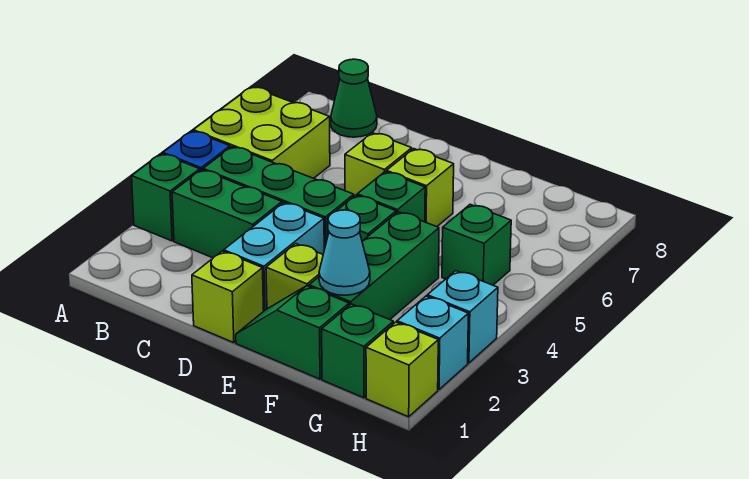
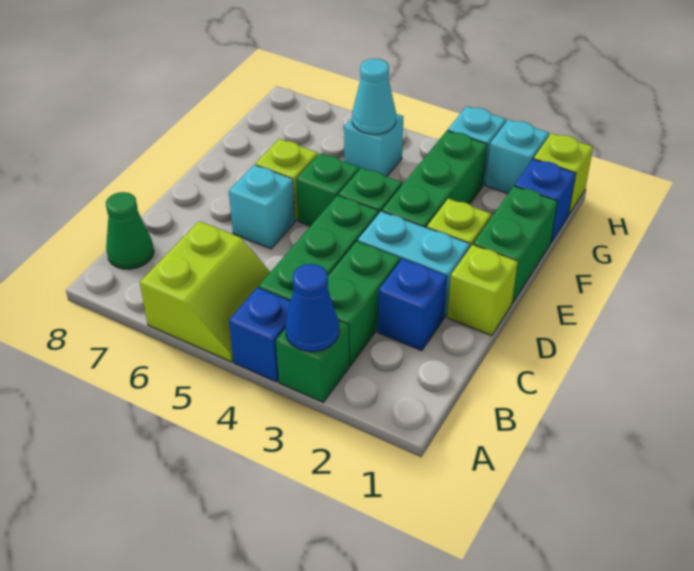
none -> blue cone A3 level 2
lime brick A5:B6 level 1 -> lime slope A5:B6 level 1 top 6
none -> blue brick C2 level 1
lime brick D6 level 1 -> cyan brick D6 level 1
green slope E1:F1 level 1 top F -> green brick E1:F1 level 1
green brick F2:F4 level 1 -> green brick E3:G3 level 1
cyan cone F2 level 2 -> cyan cone G5 level 2
green brick G1 level 1 -> blue brick G1 level 1
green brick G5 level 1 -> cyan brick G5 level 1

